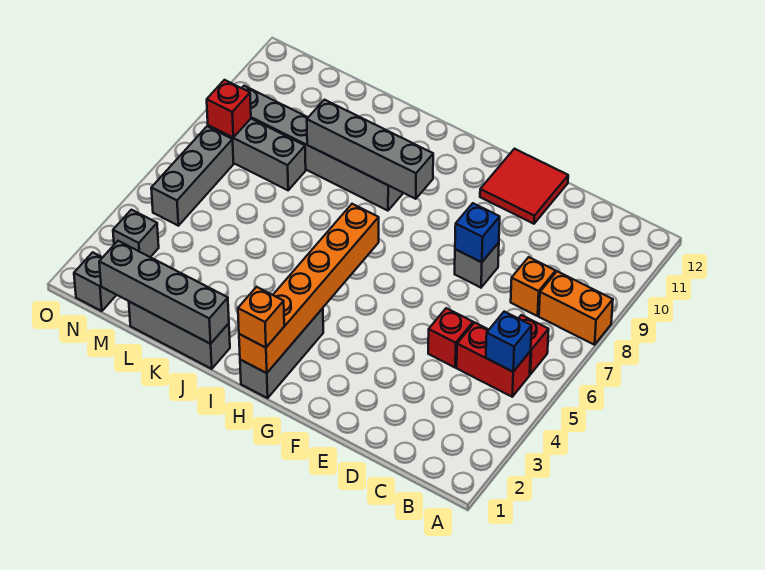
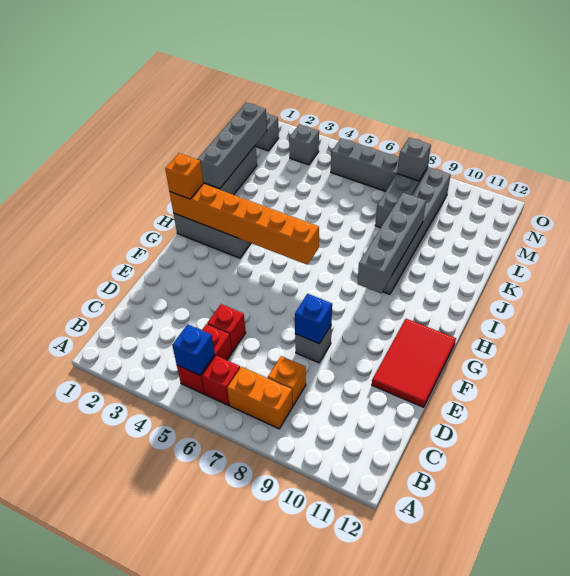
orange brick A8:B8 level 1 -> orange brick B7:B8 level 1
red tile E11:F12 level 1 -> red tile E11:G12 level 1
red brick N8 level 2 -> grey brick N8 level 2

